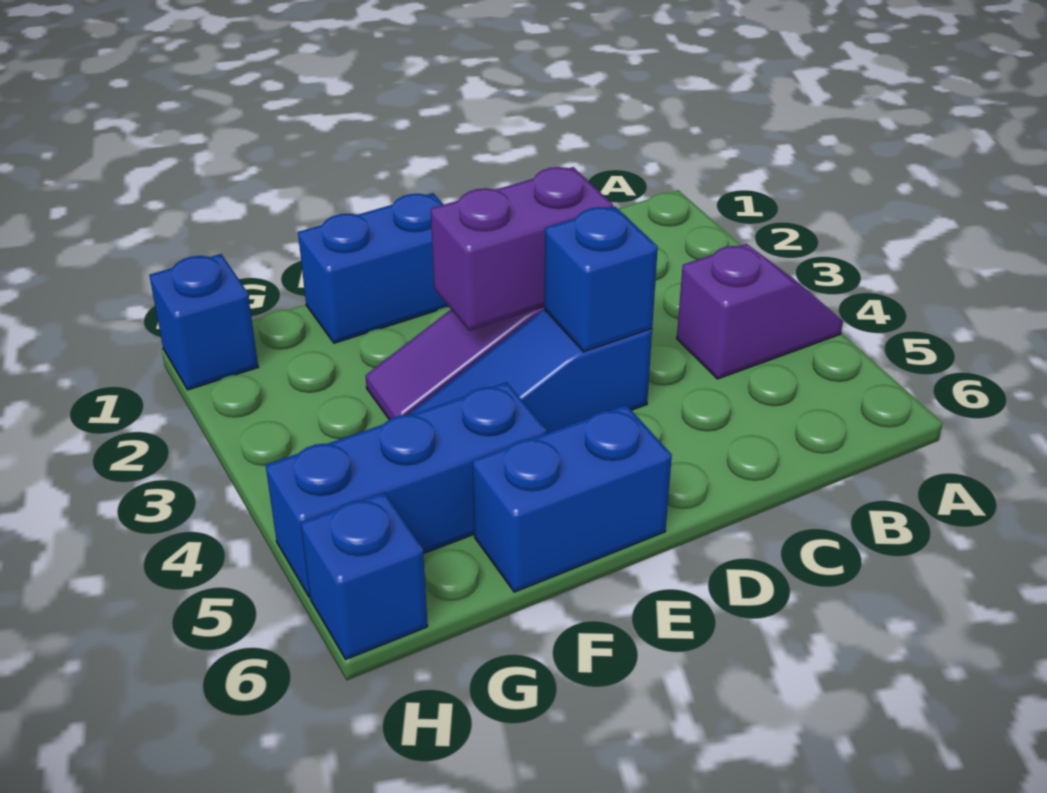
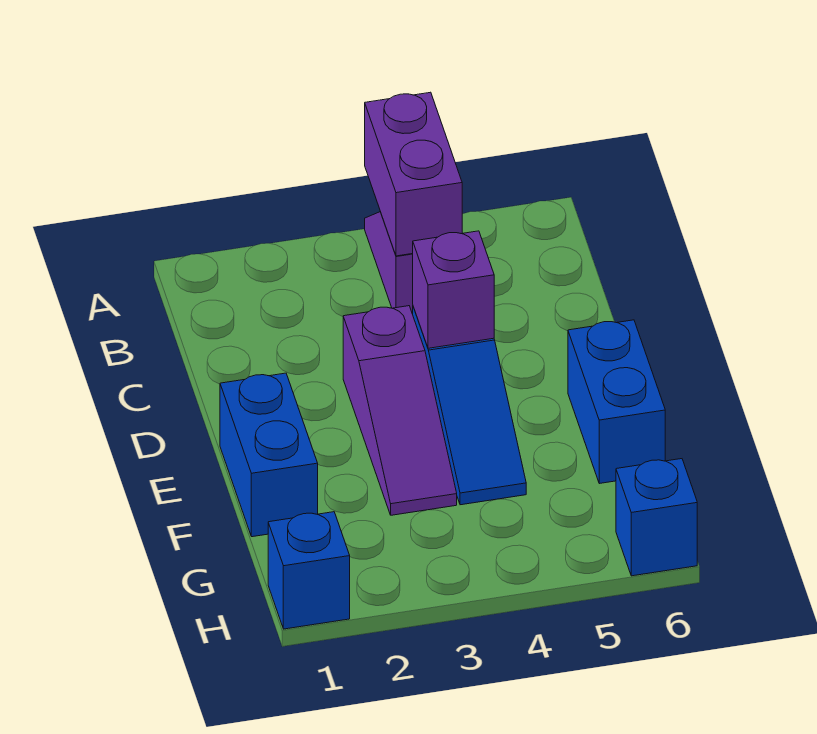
purple brick D3:E3 level 2 -> purple brick A4:B4 level 2
blue brick D4 level 2 -> purple brick D4 level 2
blue brick F5:H5 level 1 -> none

